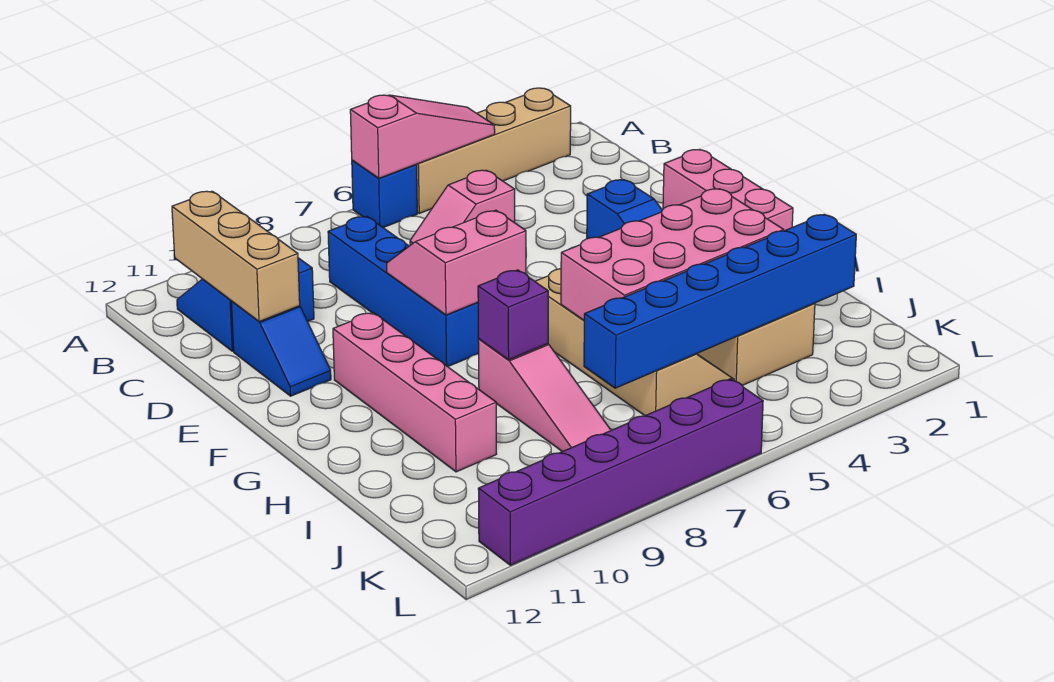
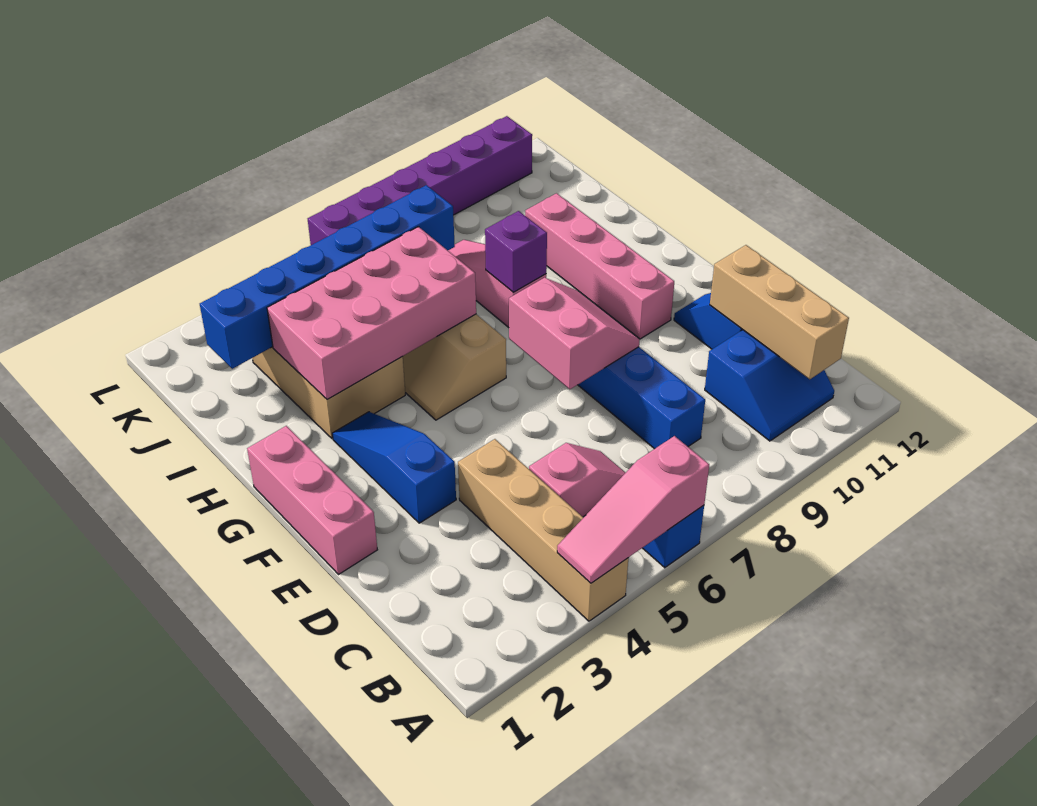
tan brick A2:A5 level 1 -> tan brick A4:D4 level 1
pink slope E7:F8 level 2 top F -> pink slope E7:F8 level 2 top 7

